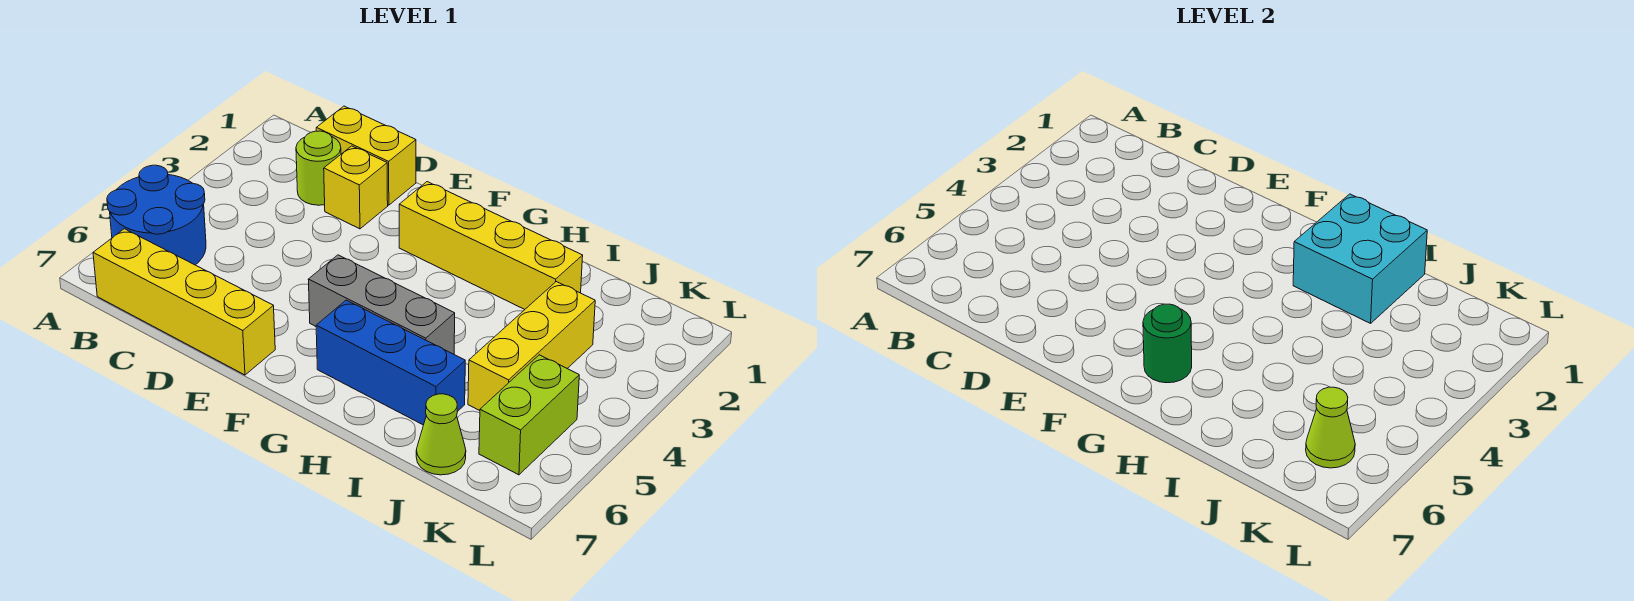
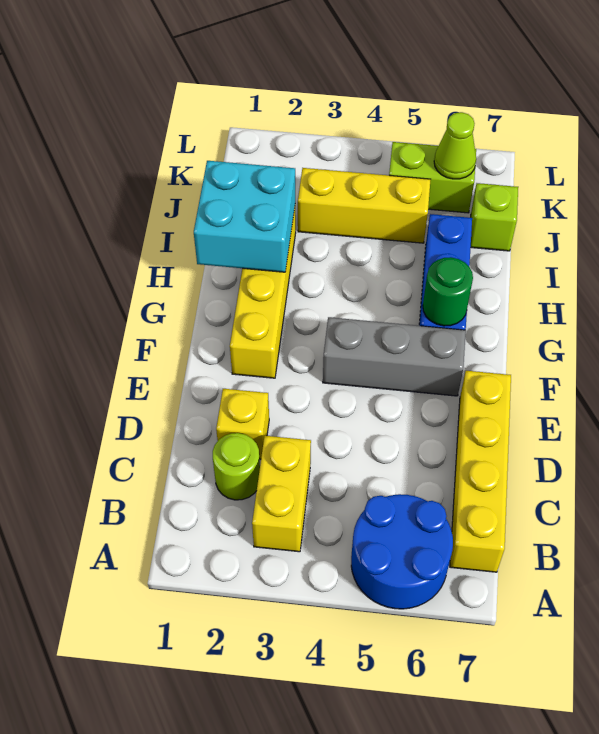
yellow brick C1:D1 level 1 -> yellow brick B3:C3 level 1
grey brick F5:H5 level 1 -> grey brick F4:F6 level 1
lime cone J7 level 1 -> lime brick J7 level 1

